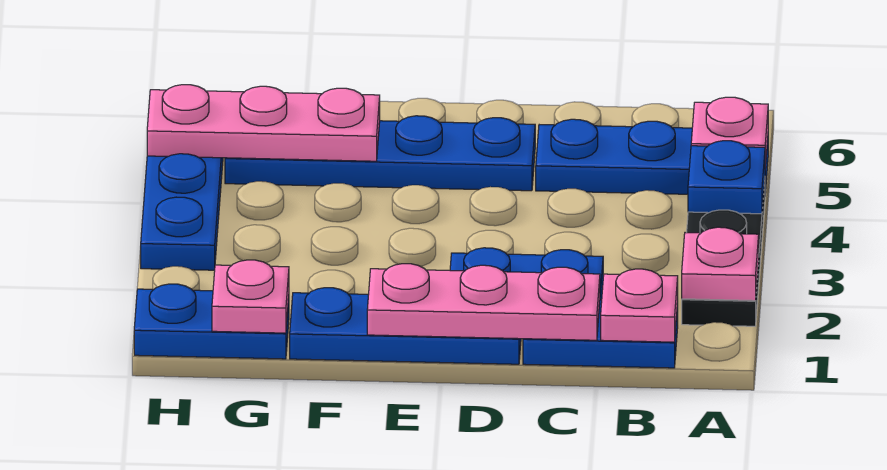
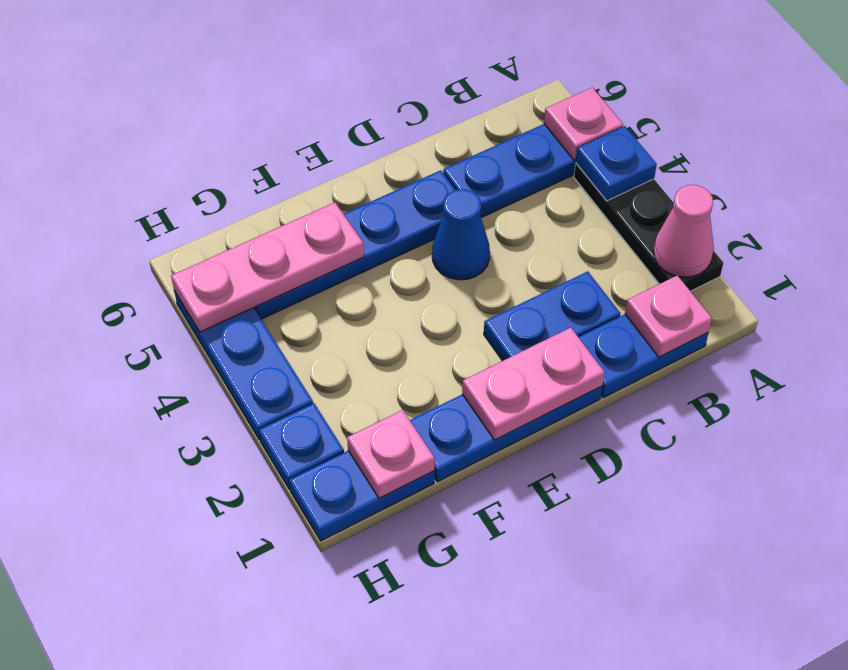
pink plate A2 level 2 -> pink cone A2 level 2
pink plate C1:E1 level 2 -> pink plate D1:E1 level 2
none -> blue cone D4 level 1
none -> blue plate H2 level 1

